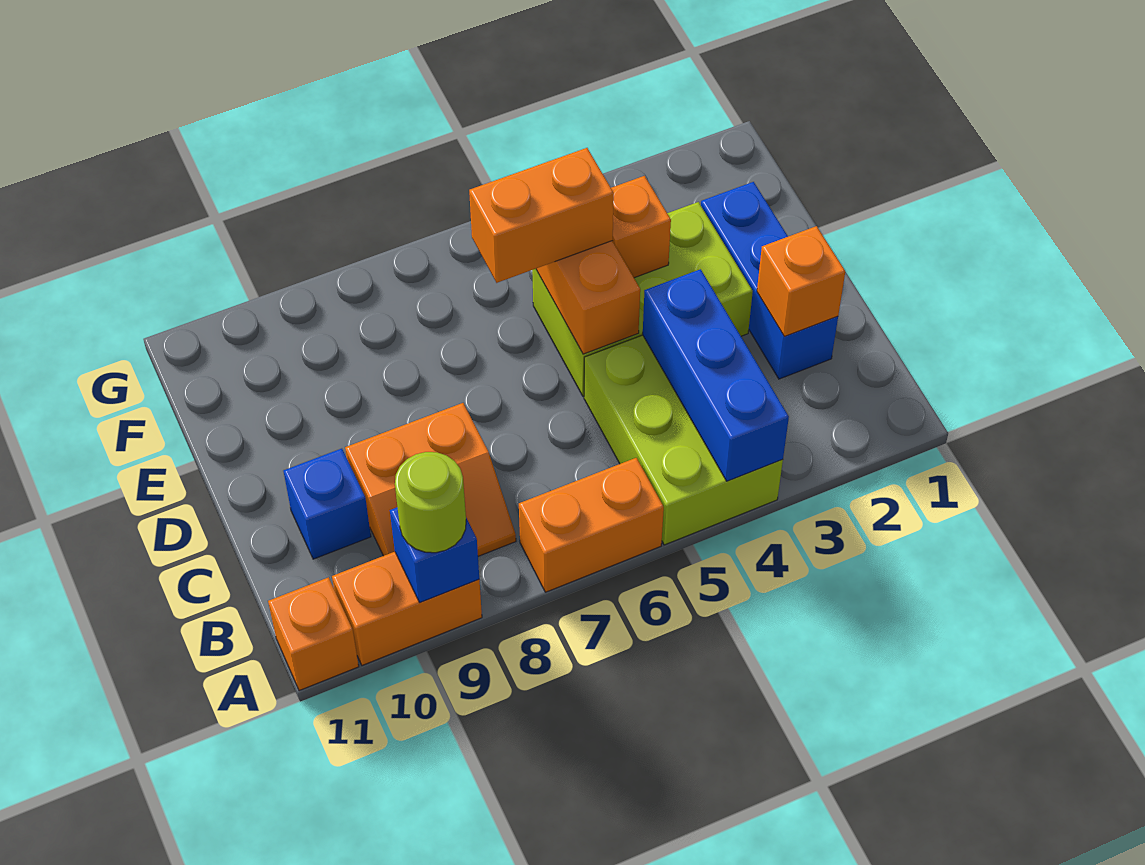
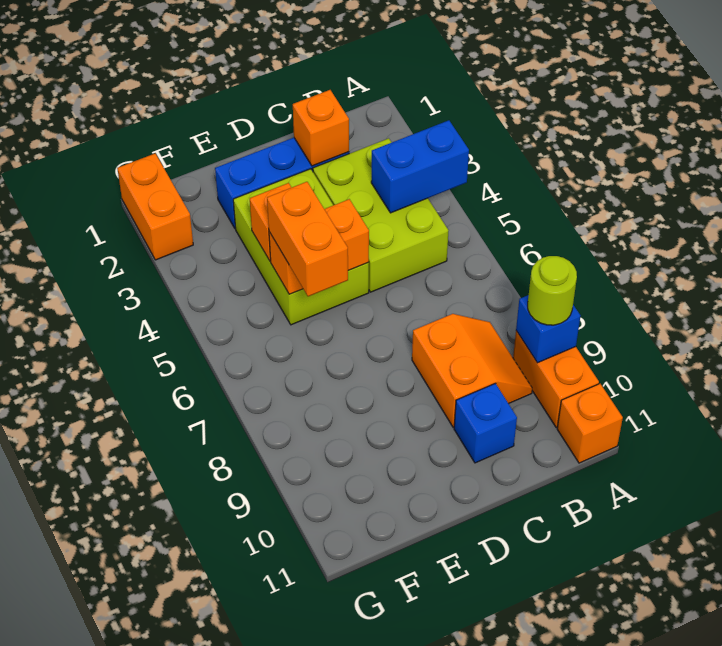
lime brick A4:C5 level 1 -> lime brick B3:C5 level 1
blue brick A4:C4 level 2 -> blue brick A4:B4 level 2
orange brick A6:A7 level 1 -> orange brick G1:G2 level 1

